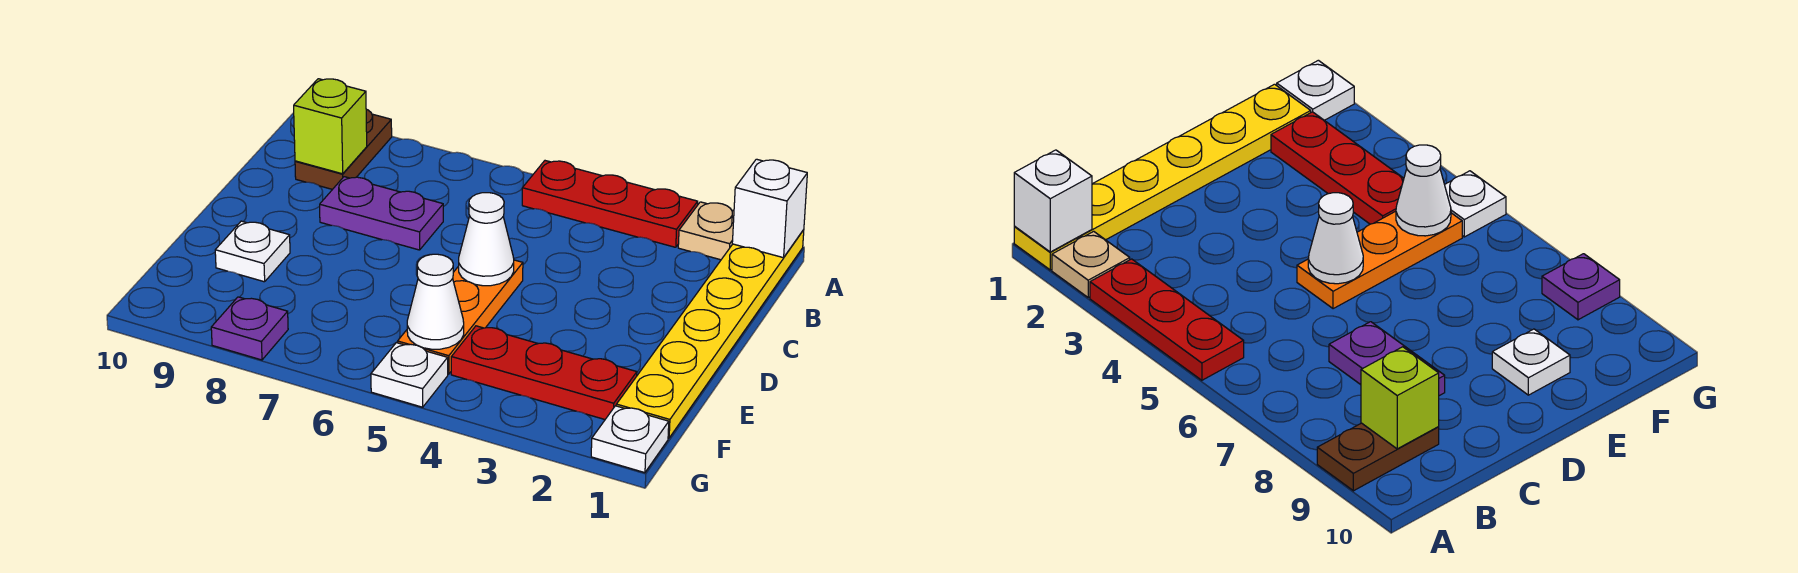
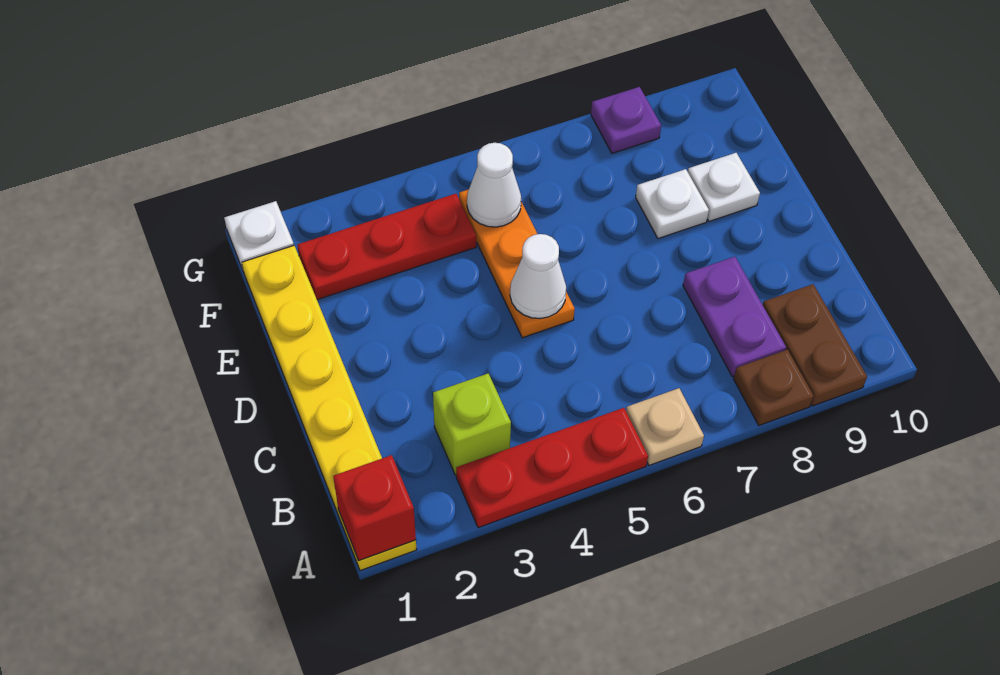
white brick A1 level 2 -> red brick A1 level 2
tan plate A2 level 1 -> tan plate A6 level 1
none -> brown plate A8 level 1
lime brick B9 level 2 -> lime brick B3 level 1
purple plate C7:C8 level 1 -> purple plate B8:C8 level 1
white plate G5 level 1 -> white plate E8 level 1

